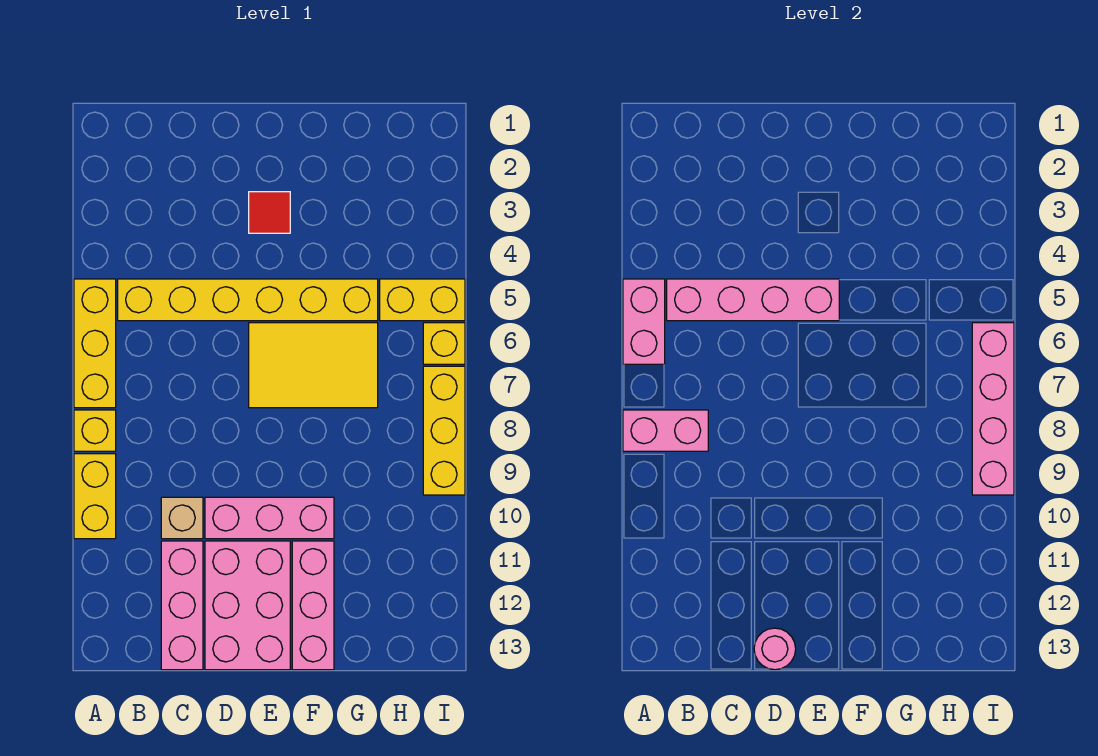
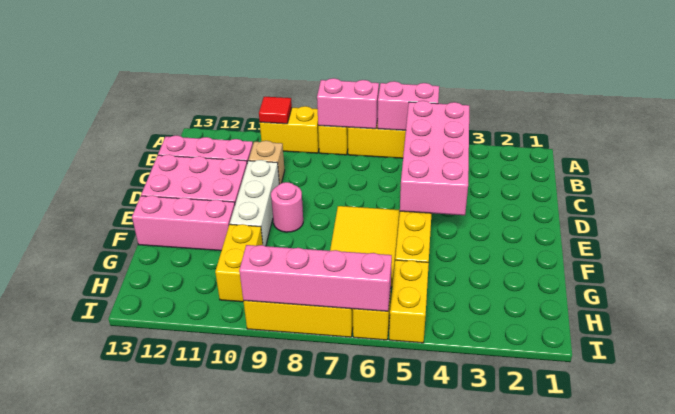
pink brick A8:B8 level 2 -> pink brick A7:A8 level 2
pink brick B5:E5 level 2 -> pink brick B4:E5 level 2
pink brick D10:F10 level 1 -> white brick D10:F10 level 1
pink round brick D13 level 2 -> pink round brick E9 level 1
red tile E3 level 1 -> red tile A10 level 2
none -> yellow brick G10:H10 level 1

